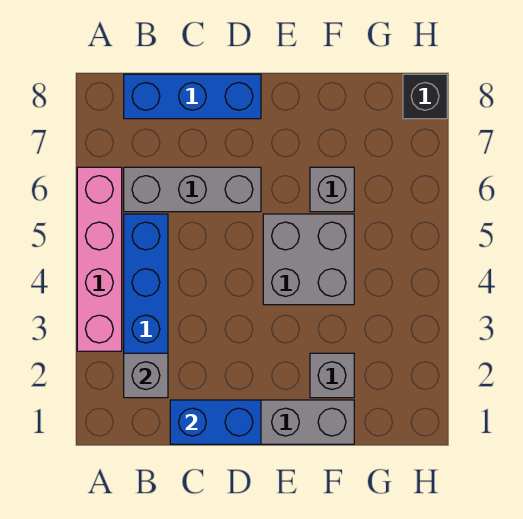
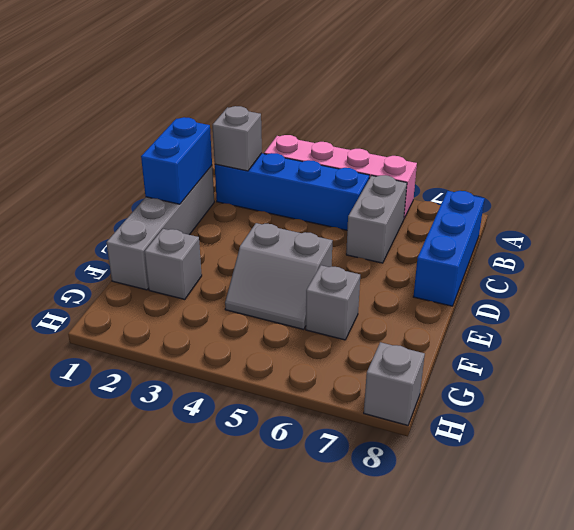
grey brick B6:D6 level 1 -> grey brick B6:C6 level 1
grey brick E4:F5 level 1 -> grey slope E4:F5 level 1 top E
black brick H8 level 1 -> grey brick H8 level 1

